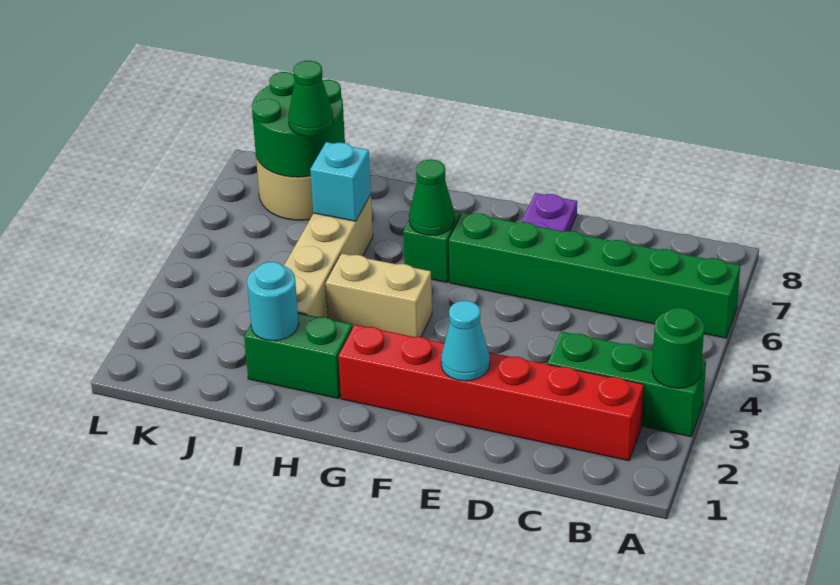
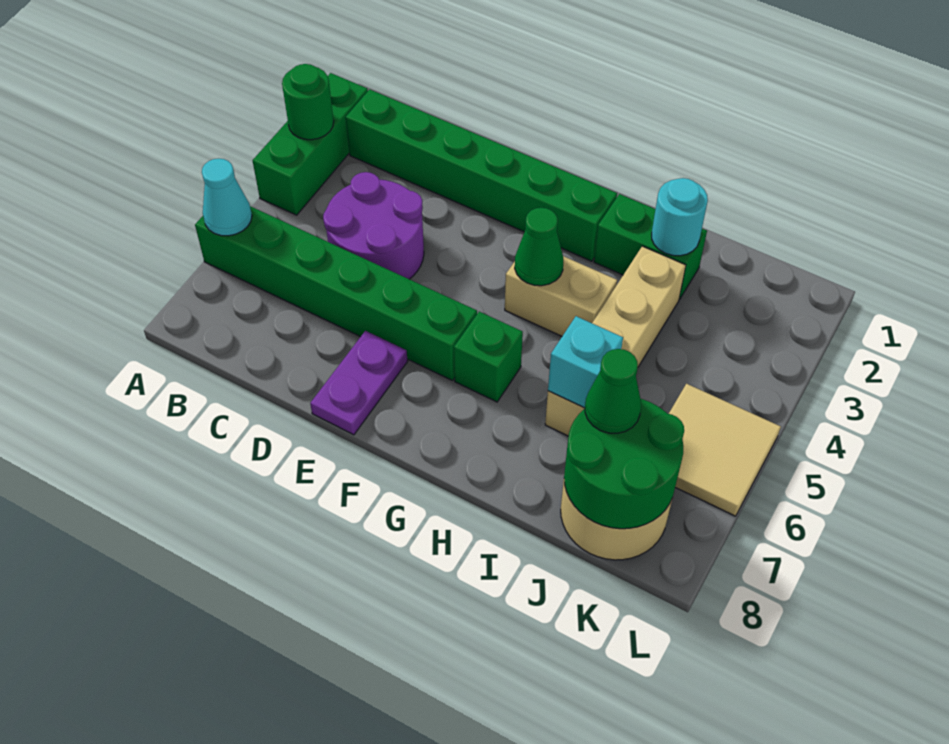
green brick A3:C3 level 1 -> green brick A2:A4 level 1
red brick B2:G2 level 1 -> green brick B2:G2 level 1
none -> purple round brick C4:D5 level 1
cyan cone E2 level 2 -> cyan cone A6 level 2
green cone G6 level 2 -> green cone G4 level 2
none -> tan tile K5:L6 level 1

